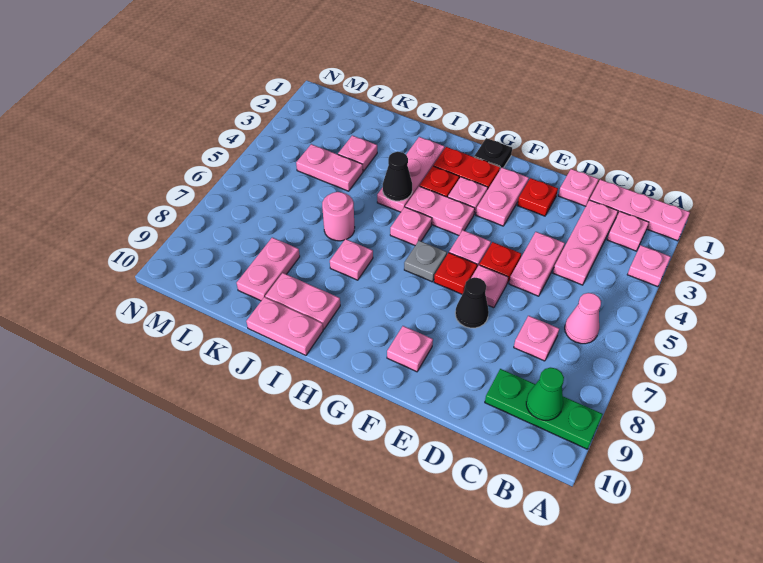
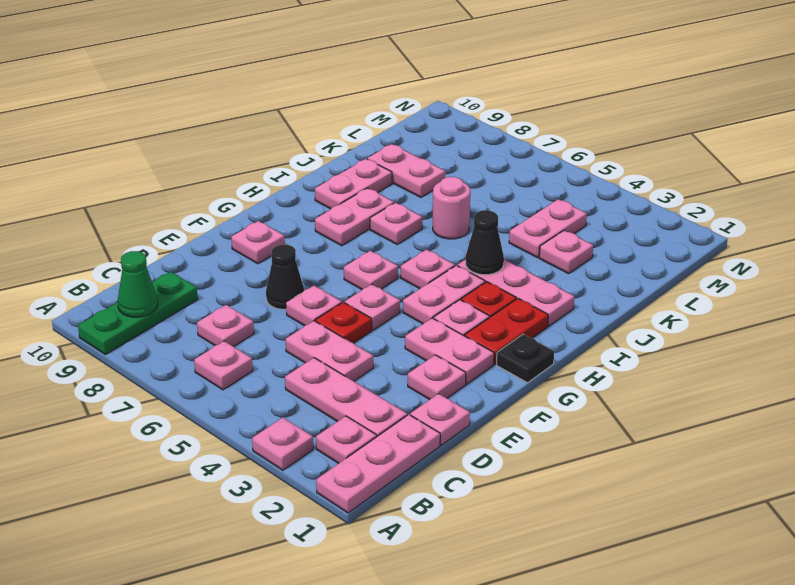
pink cone B6 level 1 -> pink plate B6 level 1
red plate E2 level 1 -> pink plate E2 level 1
red plate F6 level 1 -> none
grey plate G6 level 1 -> pink plate G6 level 1
pink plate I10:J10 level 1 -> pink plate H8:I8 level 1

